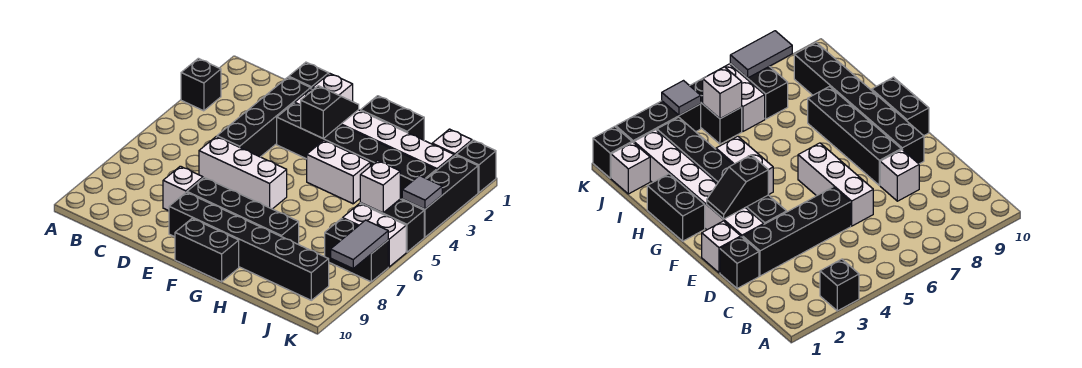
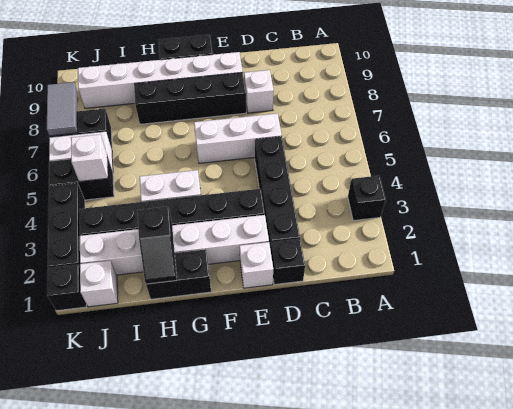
black brick E9:J9 level 1 -> white brick E9:J9 level 1
black slope F2:F3 level 2 top 3 -> black slope H1:H2 level 2 top 2
grey tile K4 level 2 -> none

